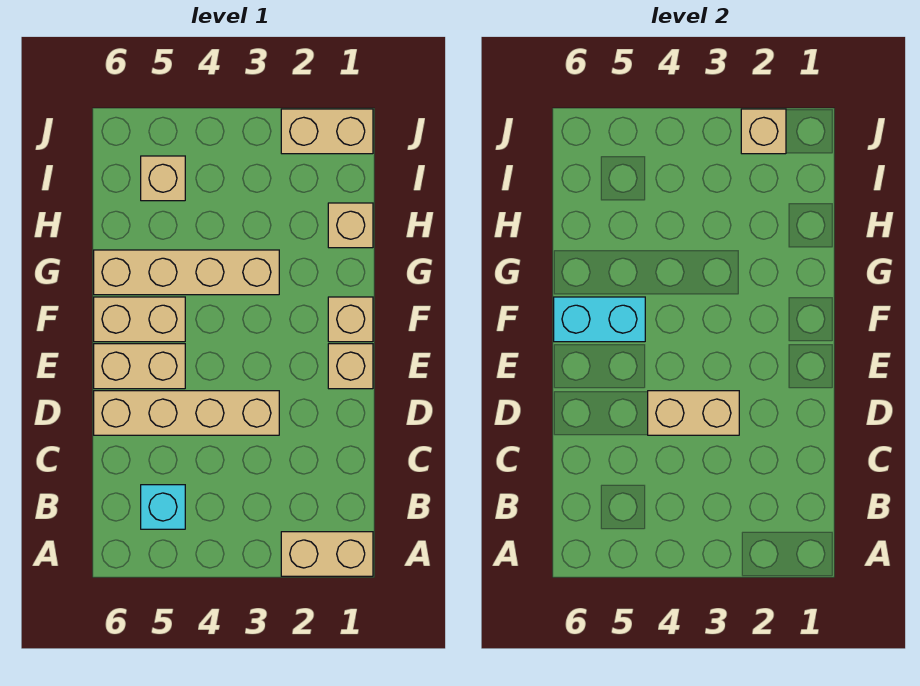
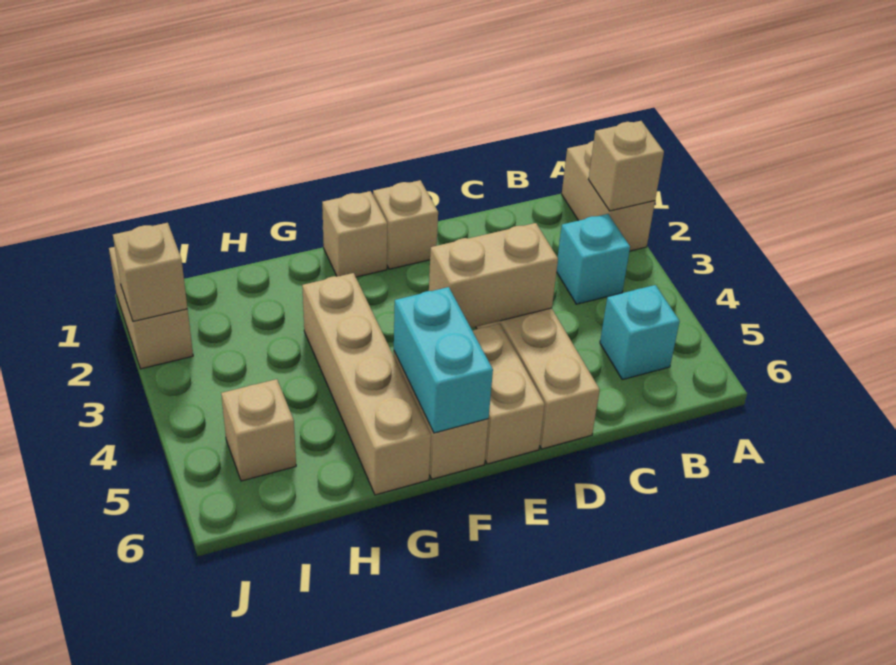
none -> cyan brick B3 level 1
tan brick D3:D4 level 2 -> tan brick D4:E4 level 2
tan brick H1 level 1 -> tan brick A2 level 2

